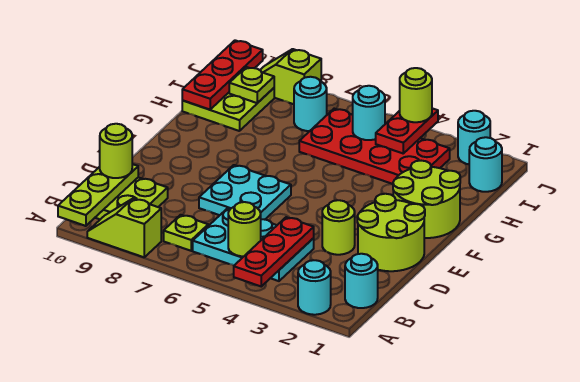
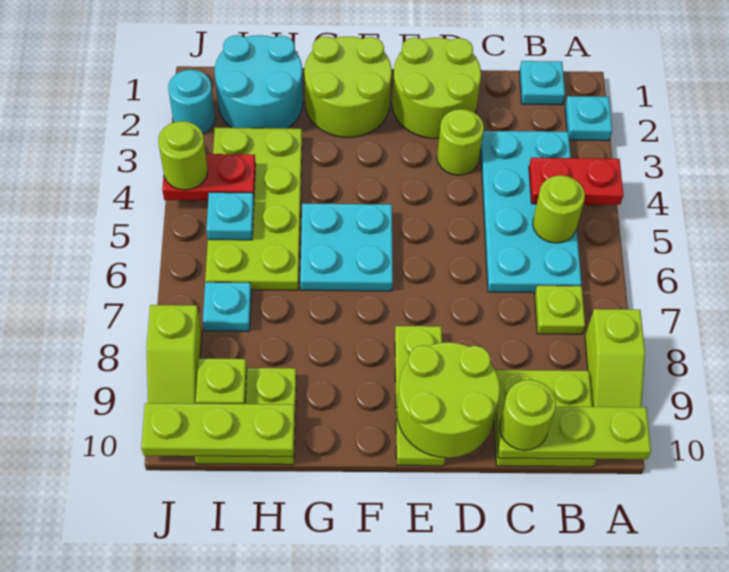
cyan round brick A2 level 1 -> cyan plate A2 level 1
red plate A4:C4 level 2 -> red plate A4:B4 level 2
cyan round brick B1 level 1 -> cyan plate B1 level 1
cyan plate B4:C6 level 1 -> cyan plate B3:C6 level 1
cyan plate D6:E7 level 1 -> cyan plate F5:G6 level 1
none -> lime round brick D9:E10 level 2
none -> lime plate E8:E10 level 1
red plate H3:I6 level 1 -> lime plate H3:I6 level 1
red plate H10:J10 level 2 -> lime plate H10:J10 level 2
cyan round brick I1 level 1 -> cyan round brick H1:I2 level 1
cyan round brick I5 level 2 -> cyan plate I5 level 2
cyan round brick I7 level 1 -> cyan plate I7 level 1

